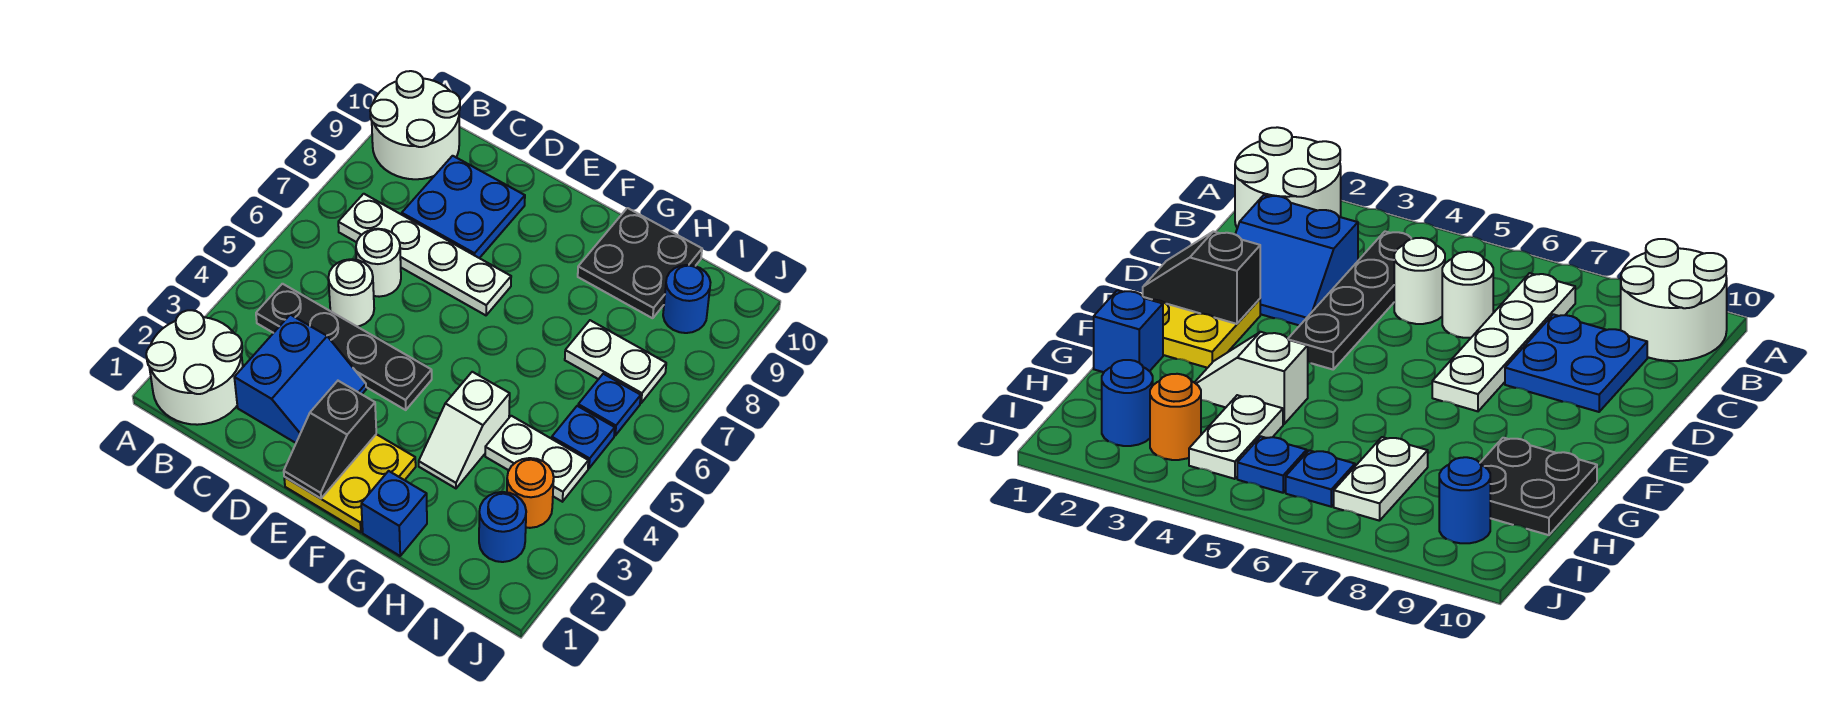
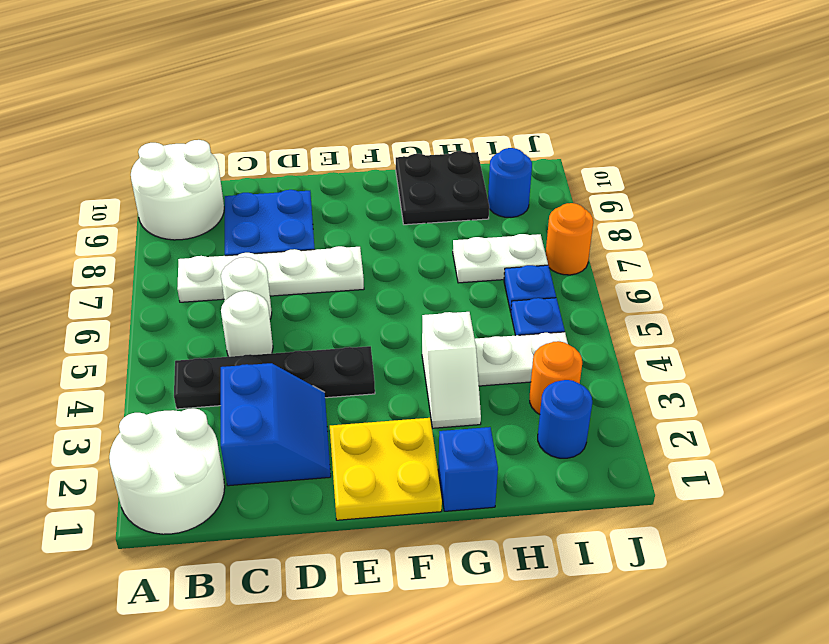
black slope E1:E2 level 2 top 2 -> none
none -> orange round brick J7 level 1

